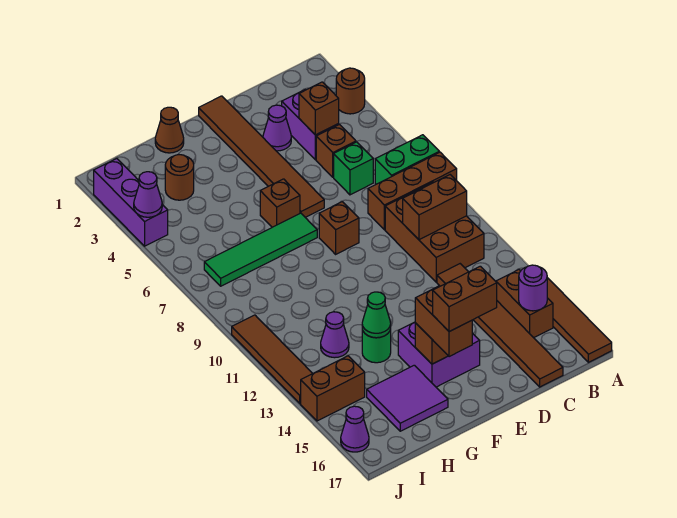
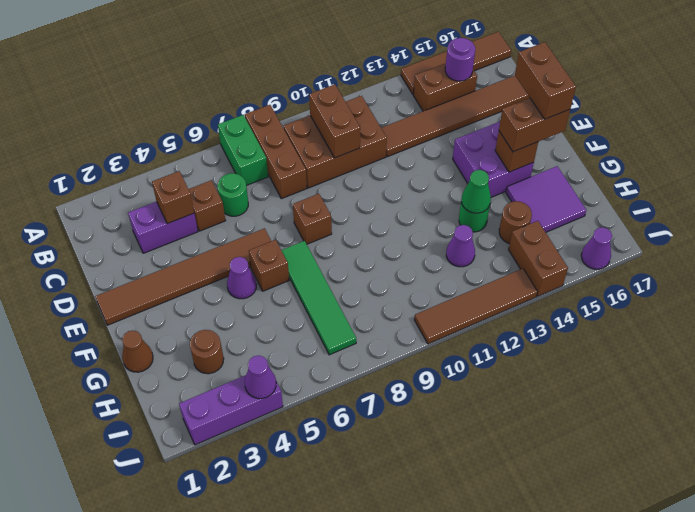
brown round brick A3 level 1 -> brown round brick H14 level 1
green brick C6 level 1 -> green round brick C6 level 1
purple cone D3 level 1 -> purple cone F5 level 1

